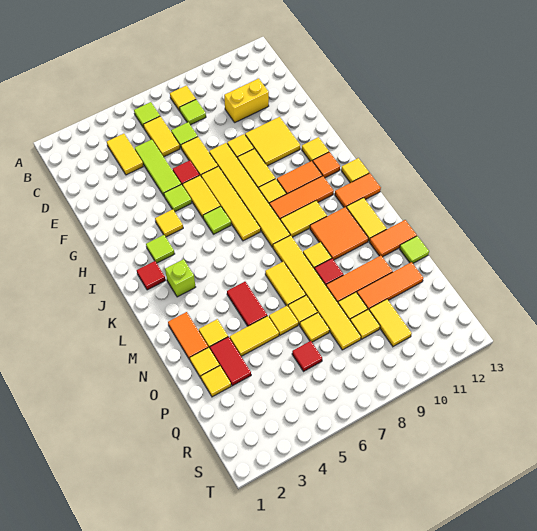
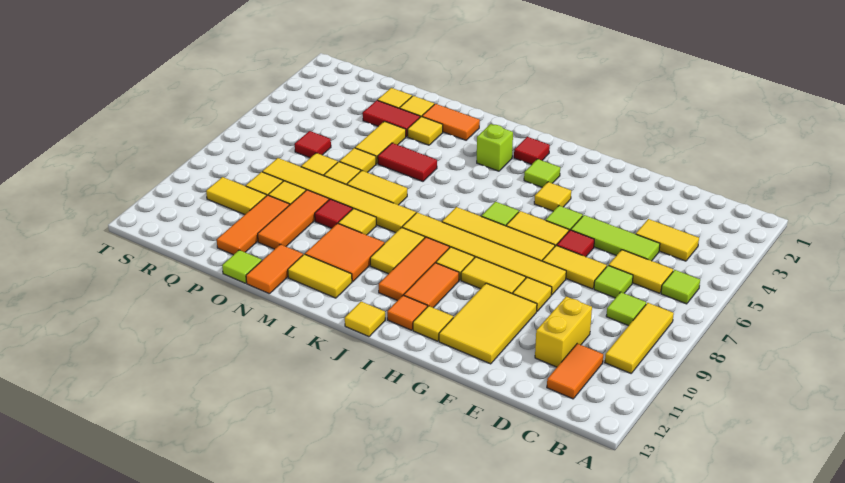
yellow tile B8 level 1 -> yellow tile B8:B10 level 1
yellow tile F10:G11 level 1 -> yellow tile F10:G12 level 1
orange tile K12:K13 level 1 -> orange tile C11:C12 level 1

